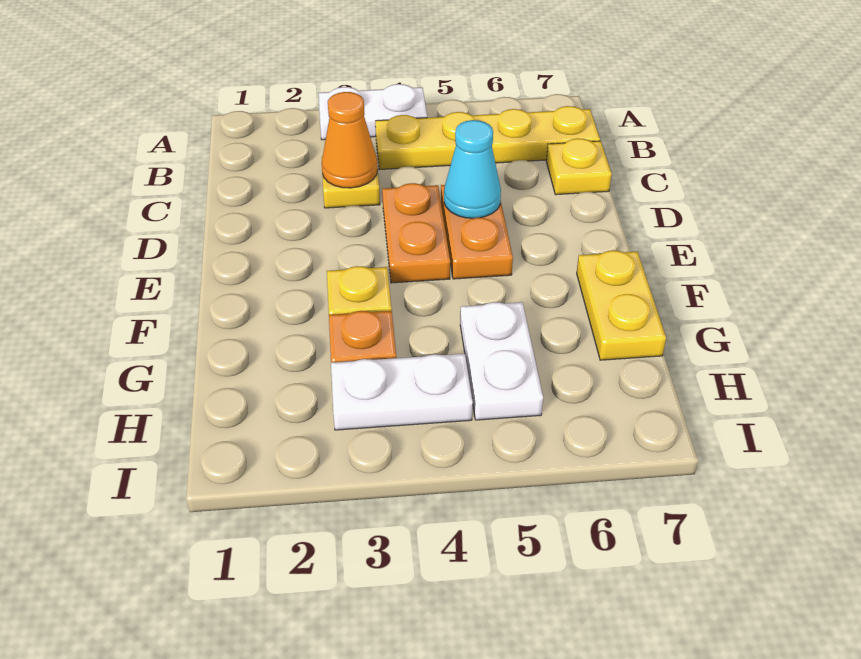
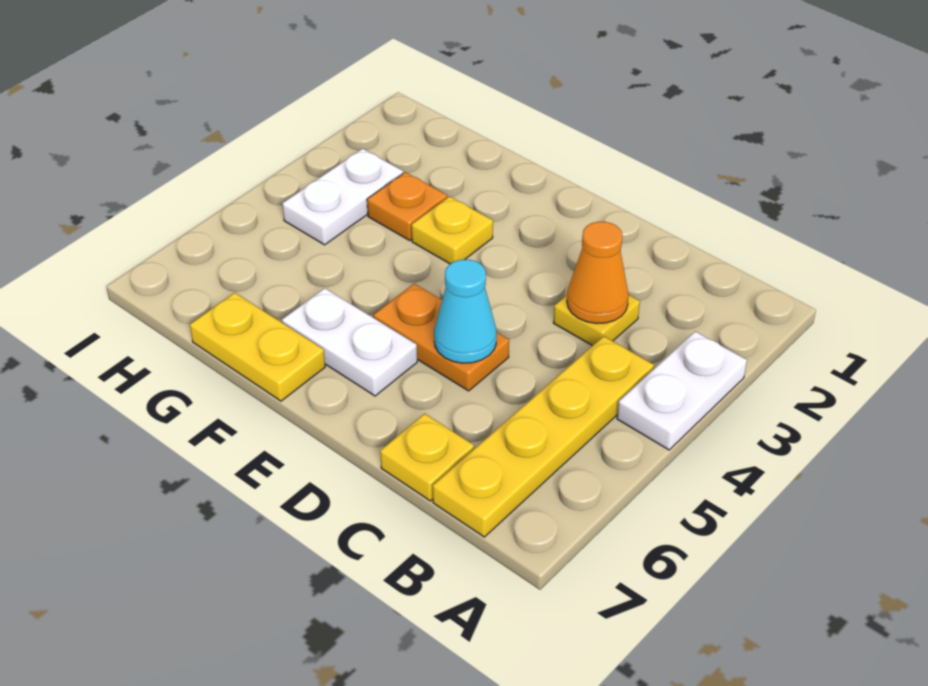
orange plate D4:E4 level 1 -> none
white plate G5:H5 level 1 -> white plate E6:F6 level 1

